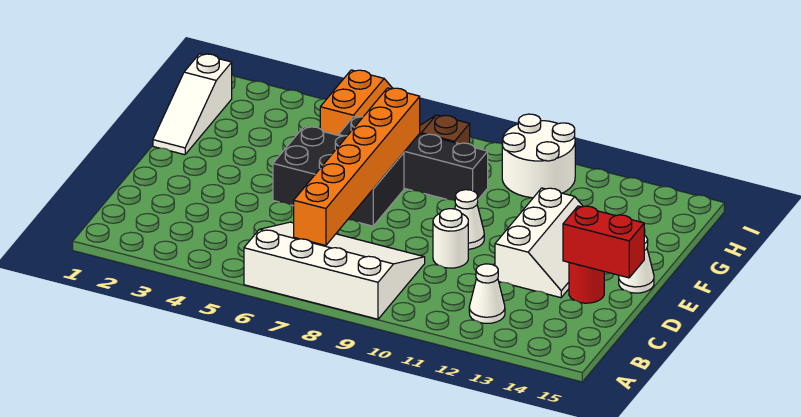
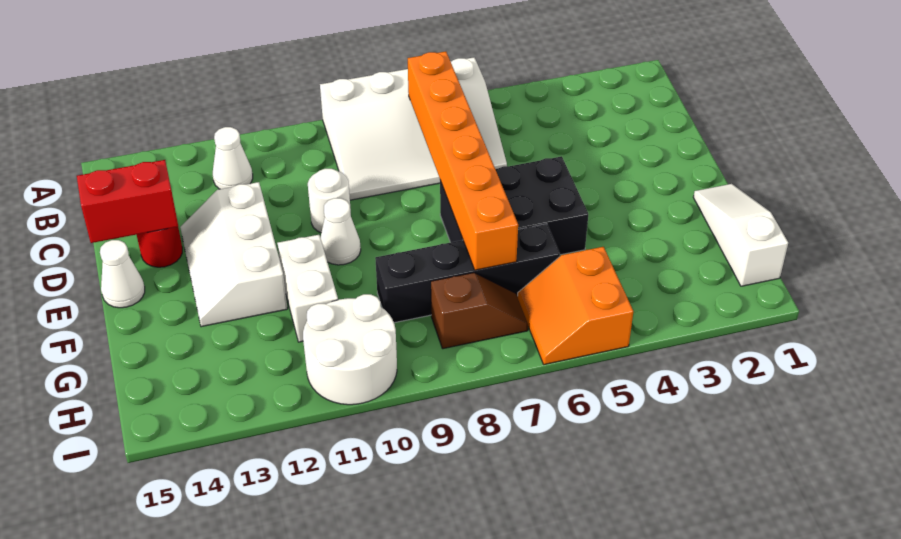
none -> white brick F11:G11 level 1

